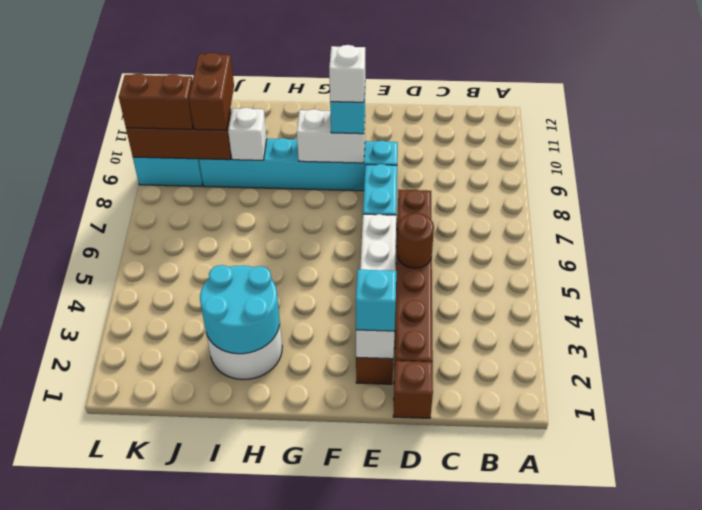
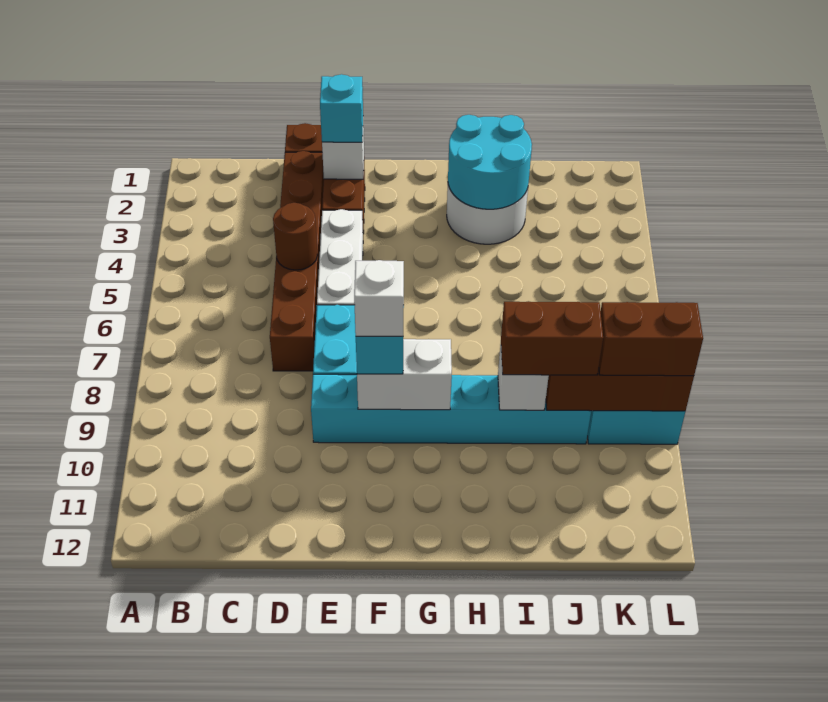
brown brick J9:J10 level 3 -> brown brick I9:J9 level 3

